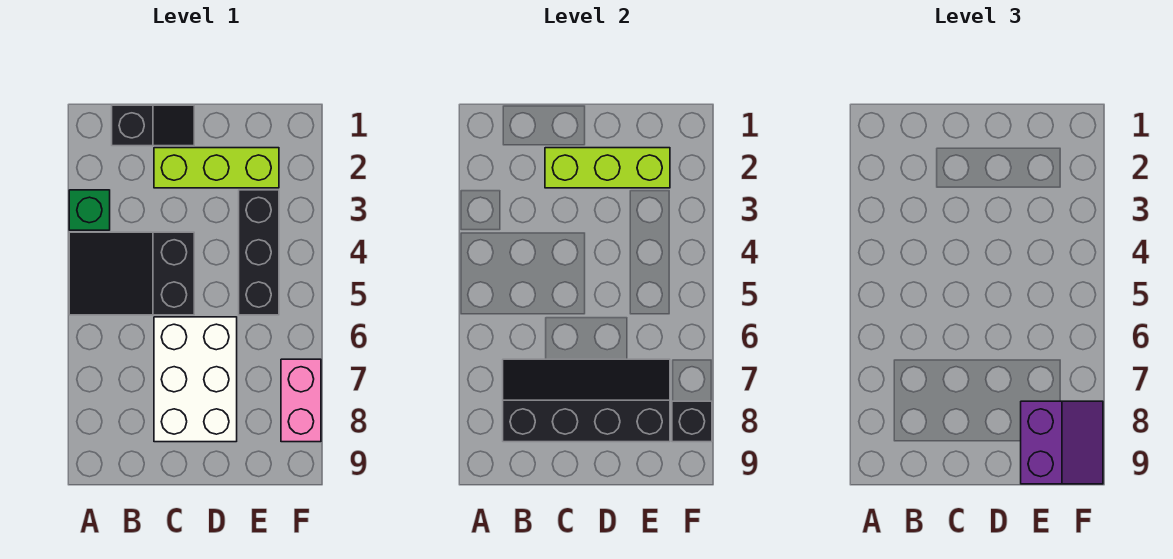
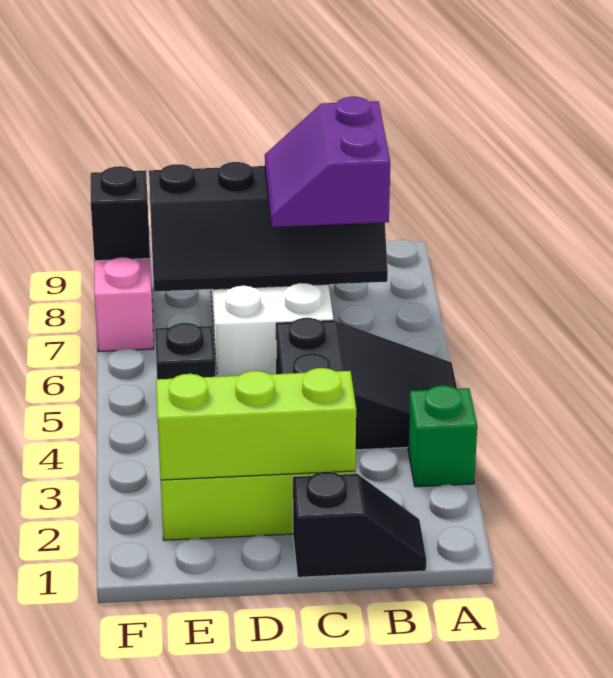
black slope B1:C1 level 1 top B -> black slope B1:C1 level 1 top C
black brick E3:E5 level 1 -> black brick E5 level 1
purple slope E8:F9 level 3 top E -> purple slope B7:C8 level 3 top B

